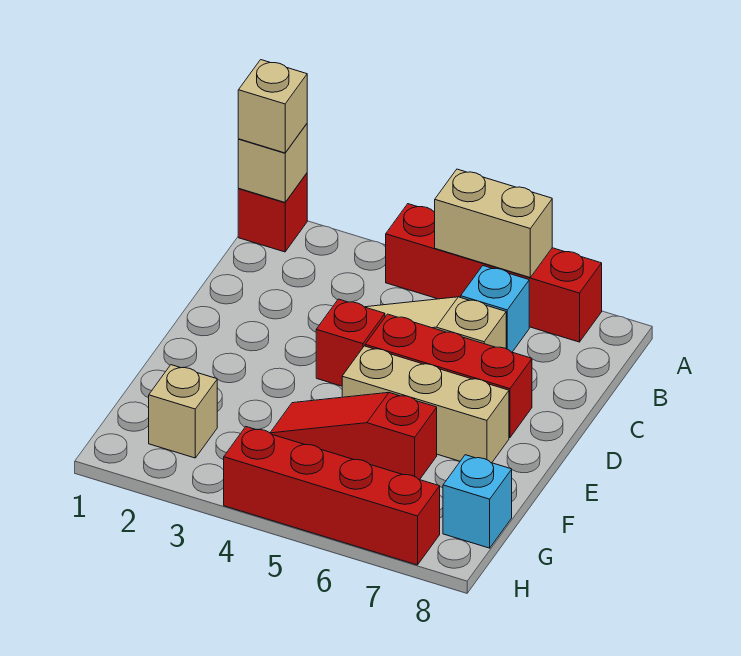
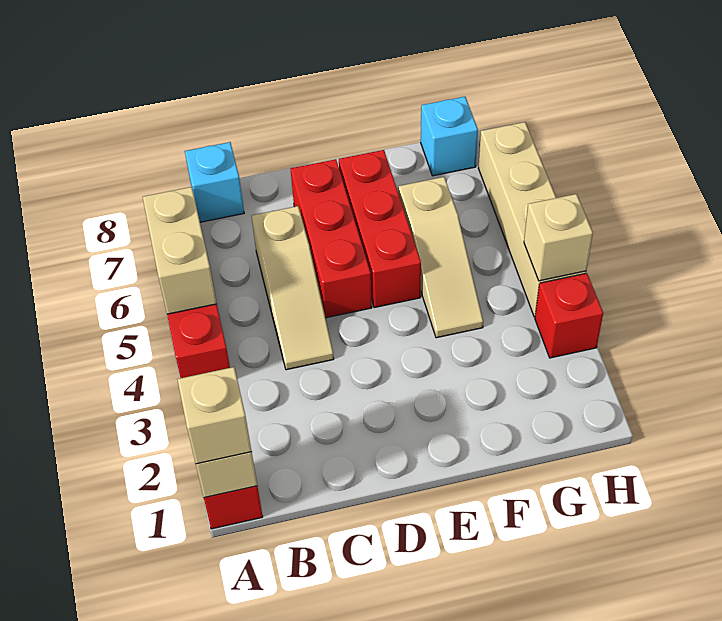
cyan brick B6 level 1 -> cyan brick B8 level 1
red brick D4 level 1 -> red brick H3 level 1
tan brick E5:E7 level 1 -> red brick E5:E7 level 1
red slope F4:F6 level 1 top 6 -> tan slope F4:F6 level 1 top 6
tan brick G2 level 1 -> tan brick H4 level 2
red brick H4:H7 level 1 -> tan brick H4:H7 level 1

